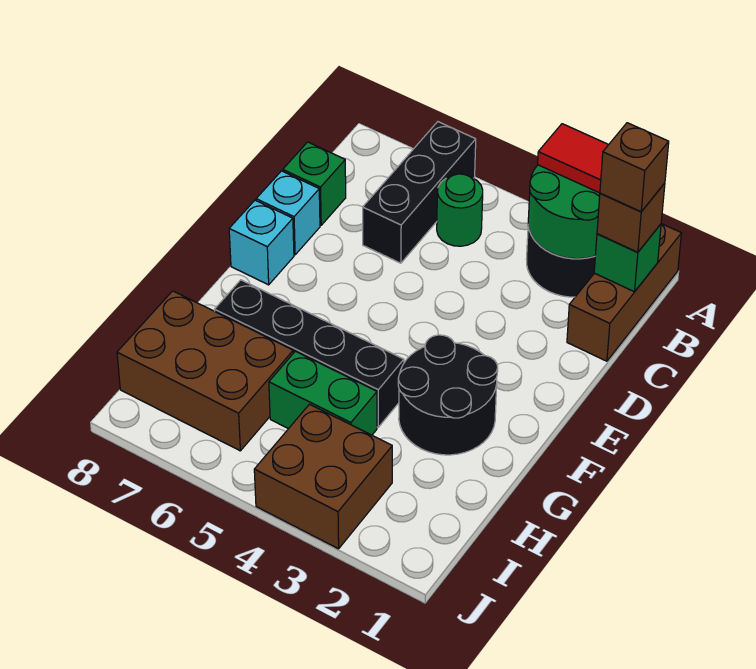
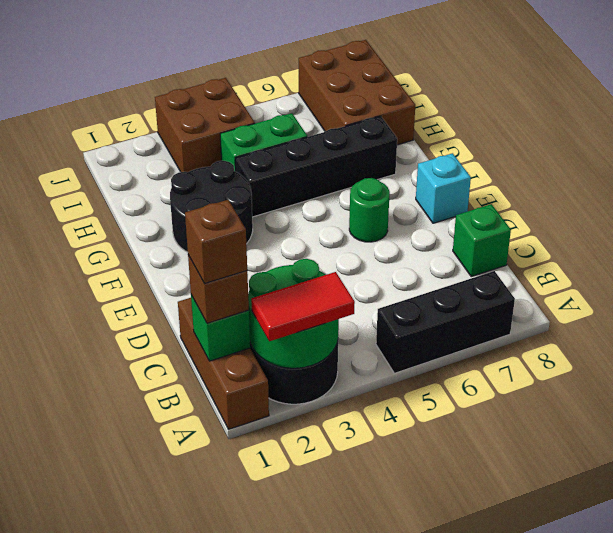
black brick A6:C6 level 1 -> black brick A5:A7 level 1
green round brick B5 level 1 -> green round brick E6 level 1
cyan brick D8 level 1 -> none
brown brick H6:I8 level 1 -> brown brick H7:J8 level 1

